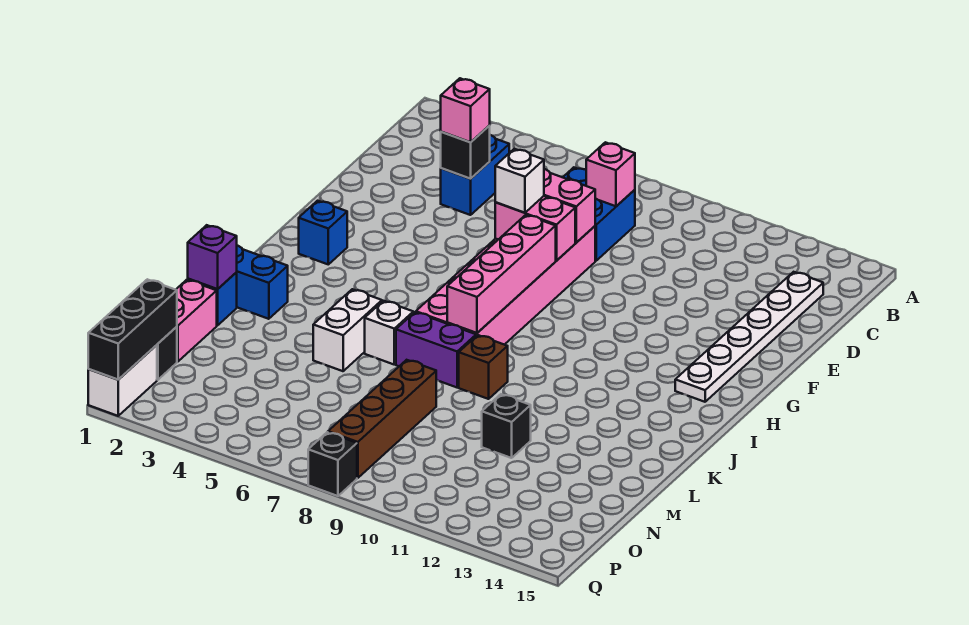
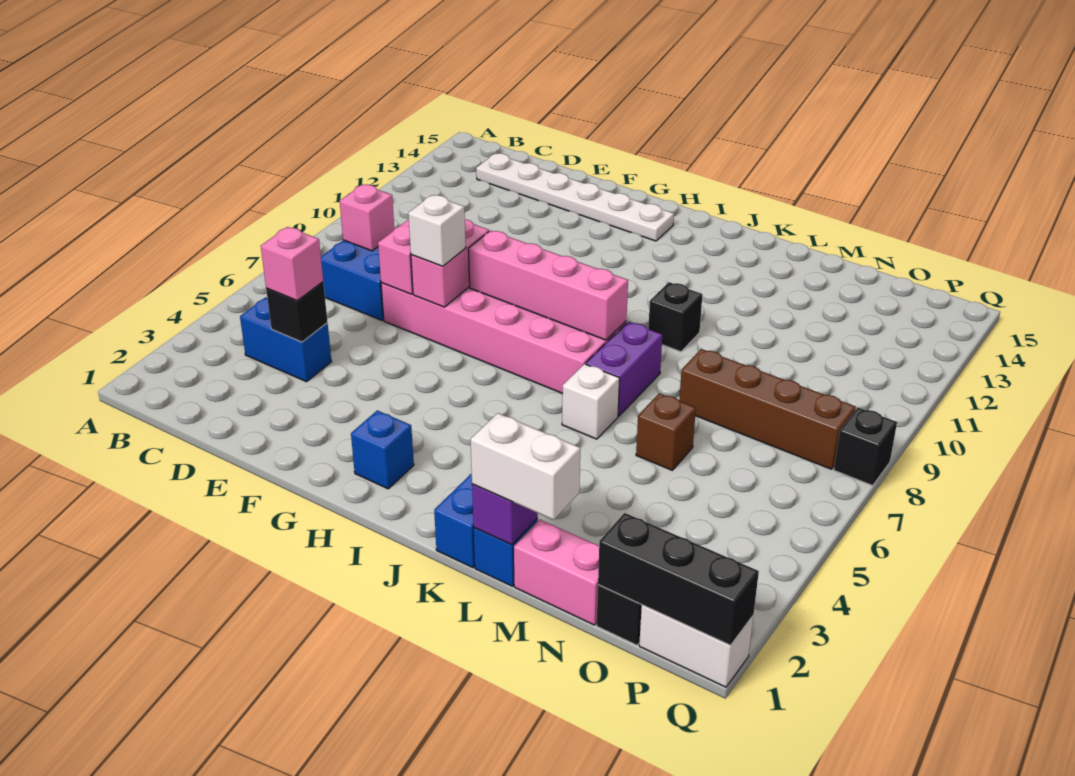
white brick K5:L5 level 1 -> white brick L1:M1 level 3
brown brick K9 level 1 -> brown brick M6 level 1
black brick M11 level 1 -> black brick K10 level 1

